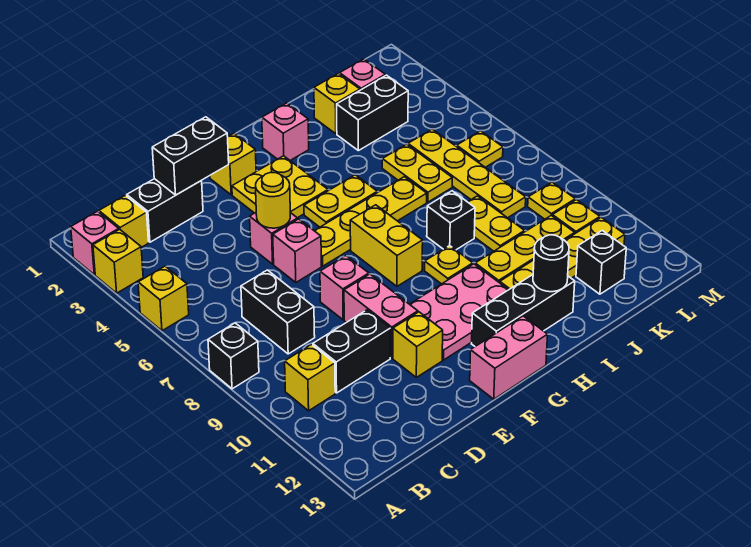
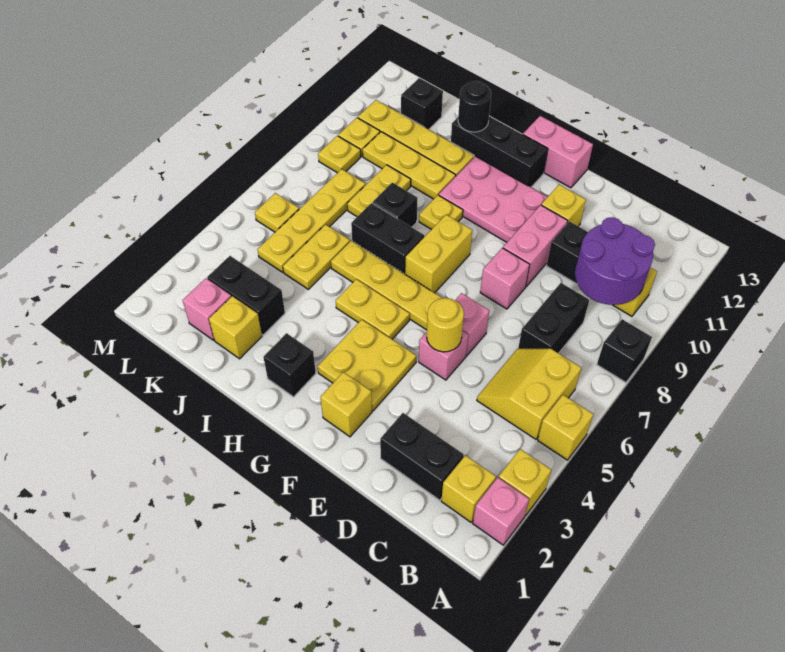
none -> yellow slope B5:C6 level 1 top B
none -> purple round brick B9:C10 level 2
black brick D2:E2 level 2 -> black brick H7:I7 level 1
pink brick H2 level 1 -> black brick H2 level 1

